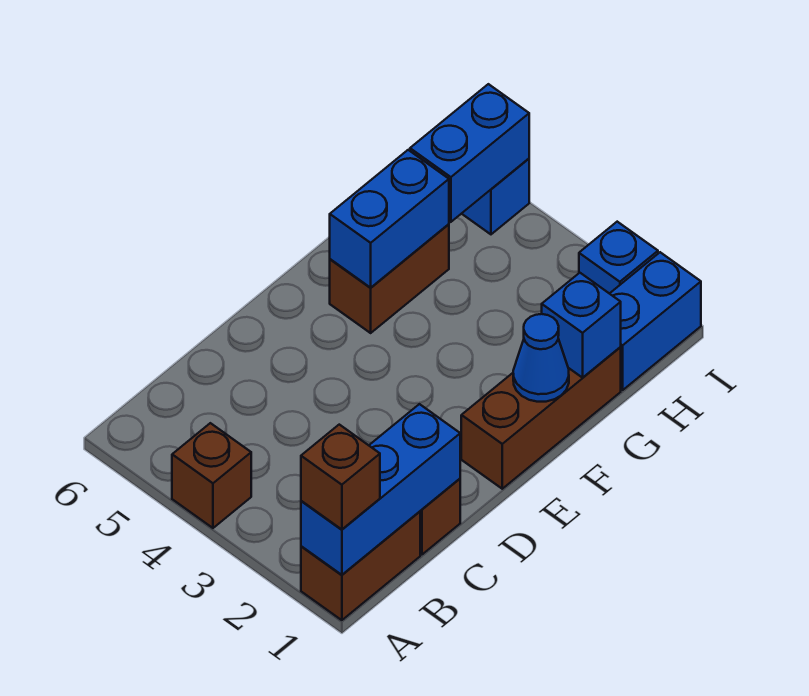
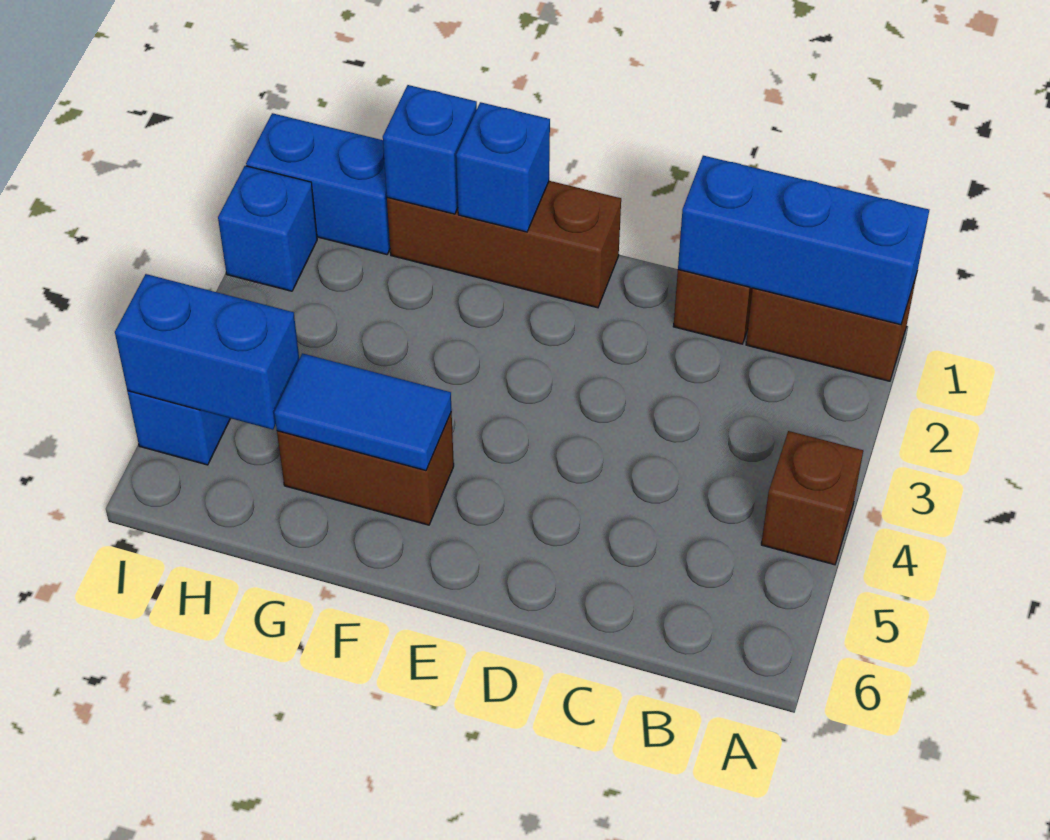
brown brick A1 level 3 -> none
blue cone F1 level 2 -> blue brick F1 level 2
blue brick F5:G5 level 2 -> blue tile F5:G5 level 2

